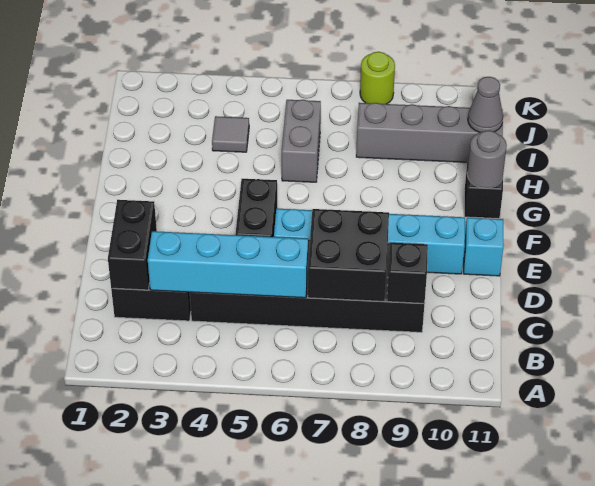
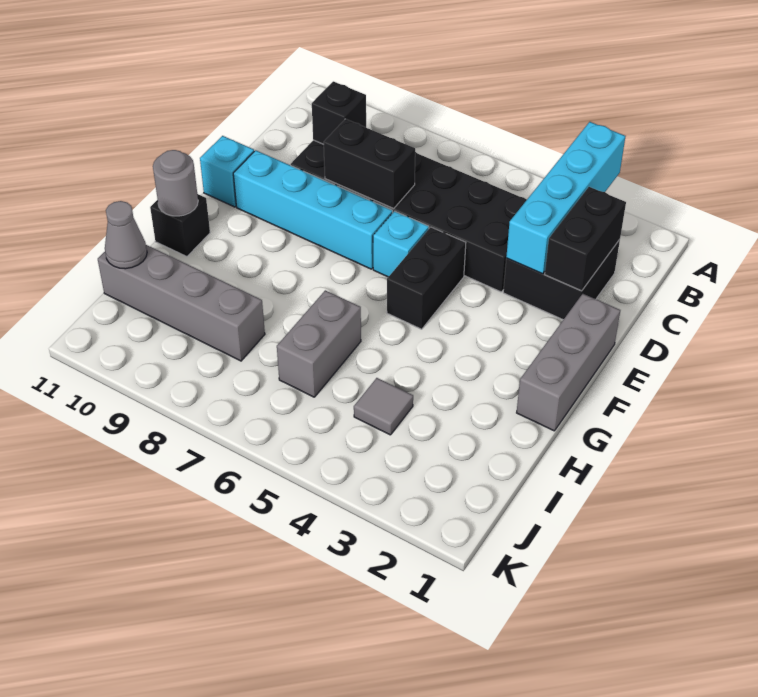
cyan brick C3:C6 level 2 -> cyan brick A3:D3 level 2
black brick C7:D8 level 2 -> black brick D7:D8 level 2
none -> grey brick E1:G1 level 1
lime round brick K8 level 1 -> none

